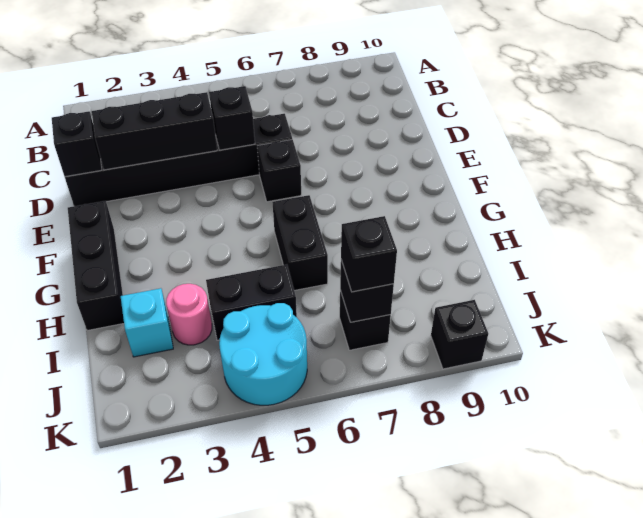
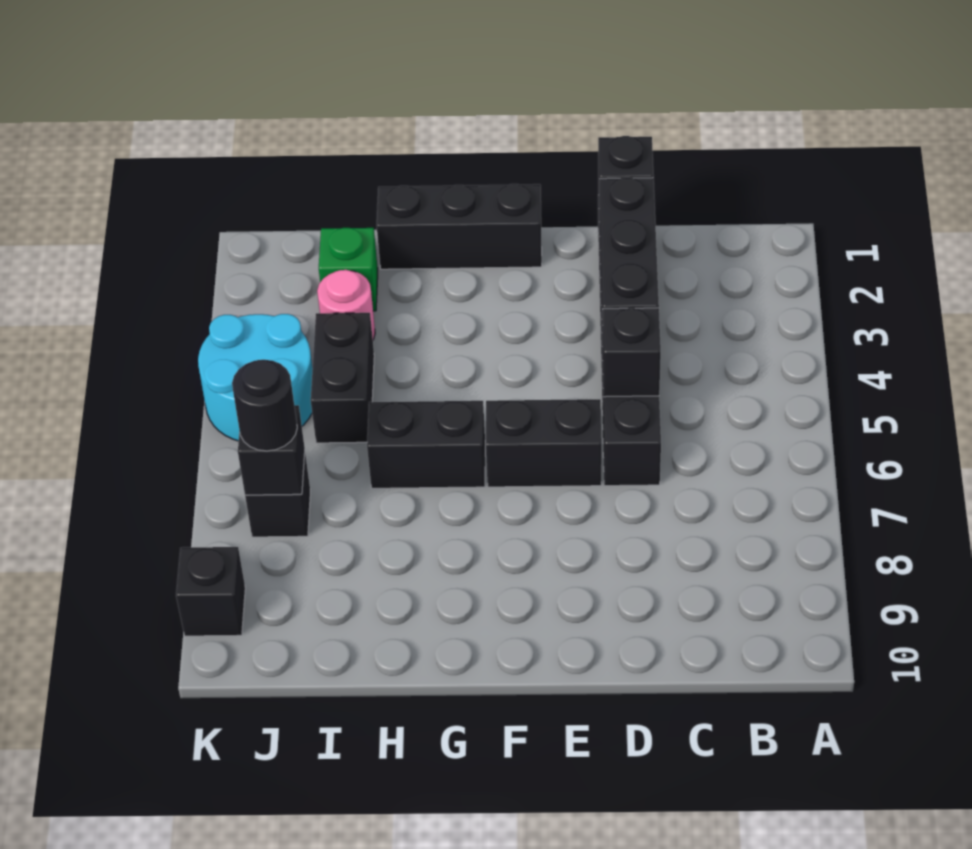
black brick E6 level 1 -> black brick E6:F6 level 1
cyan brick I2 level 1 -> green brick I2 level 1
black brick J7 level 3 -> black round brick J7 level 3

